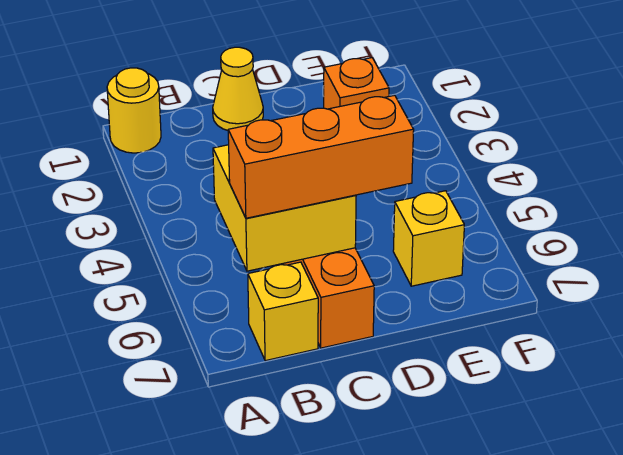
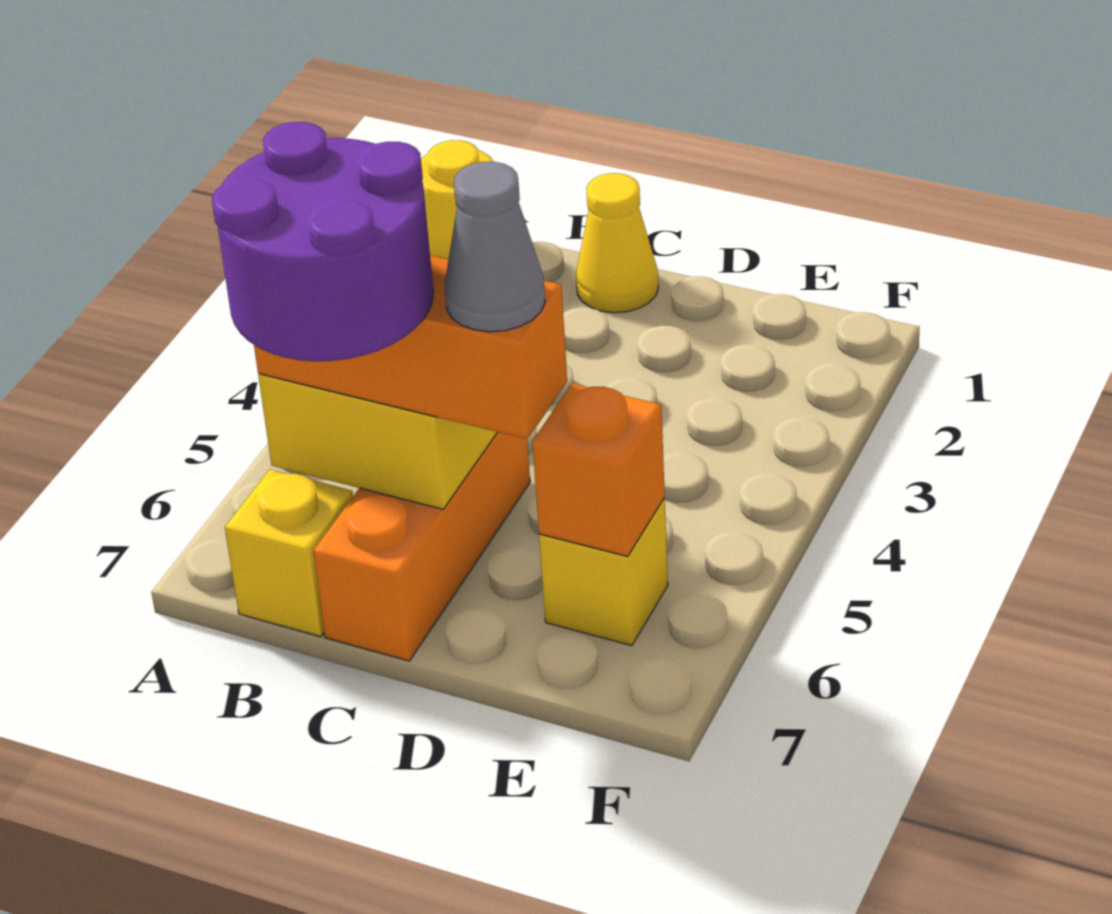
none -> purple round brick B6:C7 level 4
none -> grey cone D6 level 4
orange brick E2 level 1 -> orange brick E6 level 2

